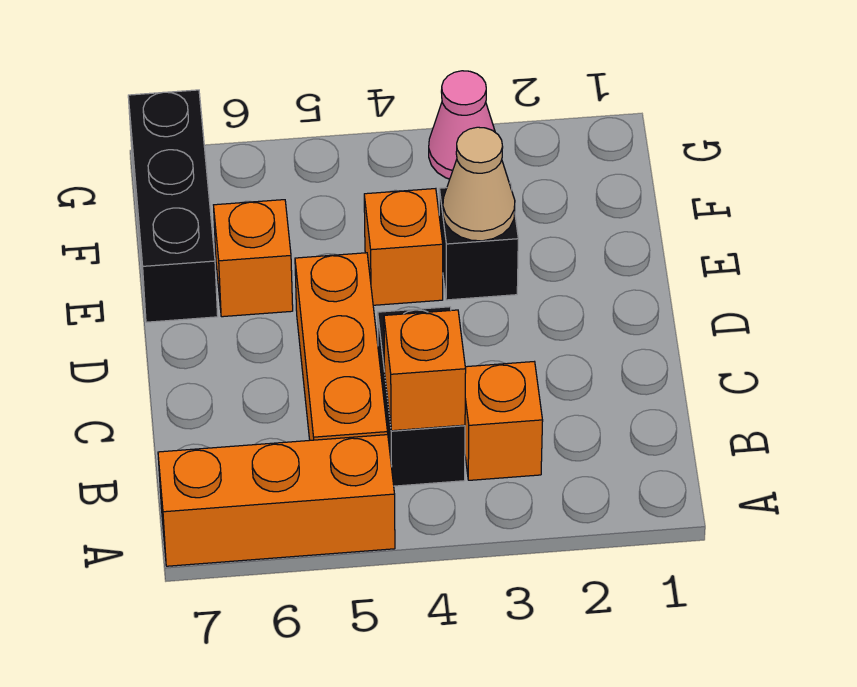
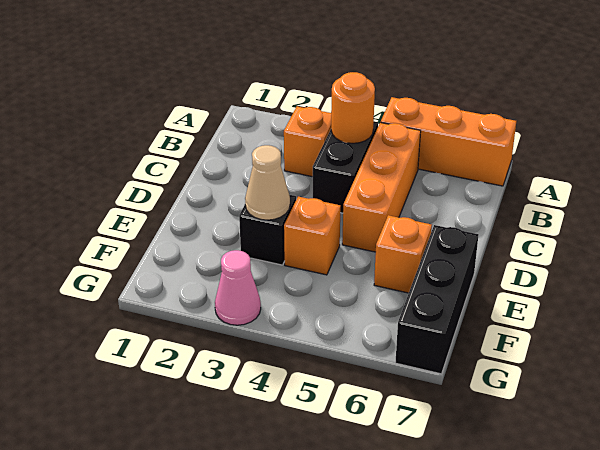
orange brick B4 level 2 -> orange round brick B4 level 2

